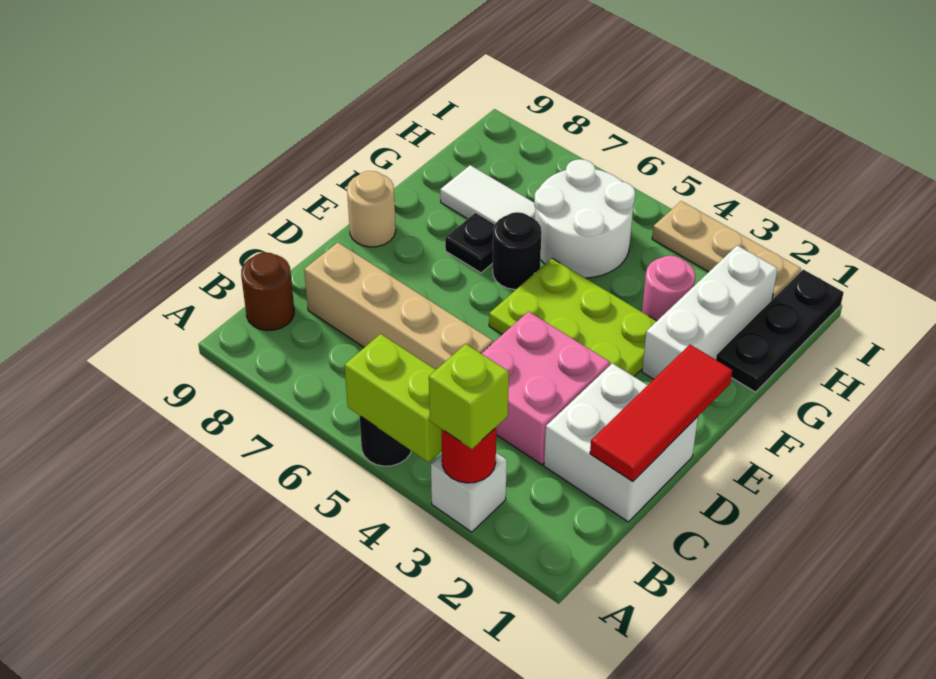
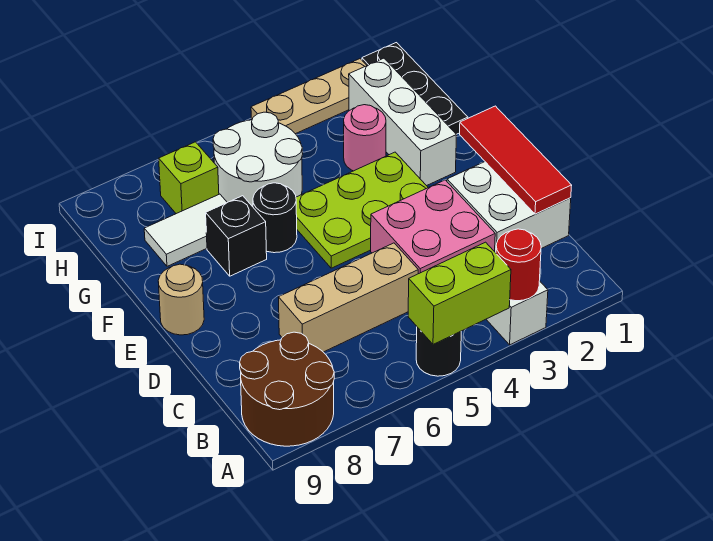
lime brick A3 level 3 -> lime brick H7 level 1
brown round brick B9 level 1 -> brown round brick A8:B9 level 1
tan brick C5:C8 level 1 -> tan brick C5:C7 level 1
black plate F7 level 1 -> black brick F7 level 1

